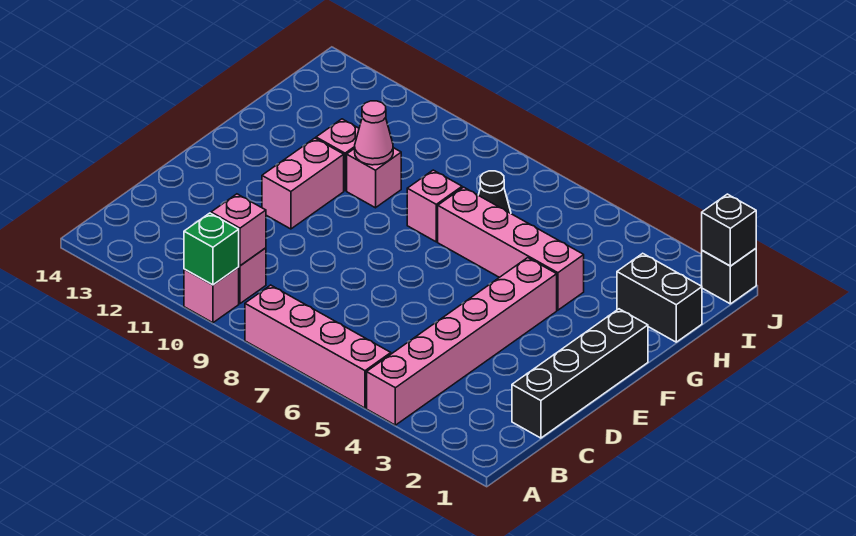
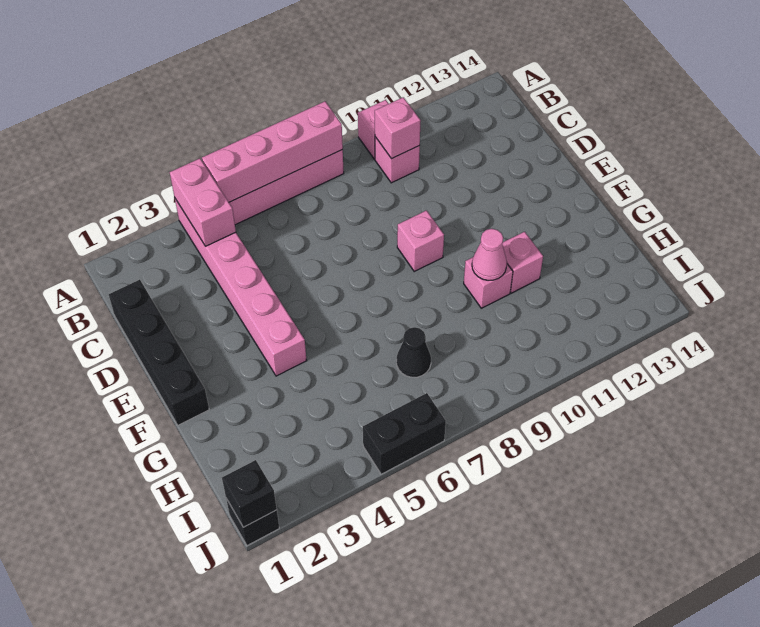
green brick A10 level 2 -> none
pink brick E11:F11 level 1 -> pink brick A4:B4 level 2
pink brick G4:G7 level 1 -> pink brick A5:A8 level 2
pink brick G8 level 1 -> pink brick E9 level 1
black brick H1:H2 level 1 -> black brick J5:J6 level 1

